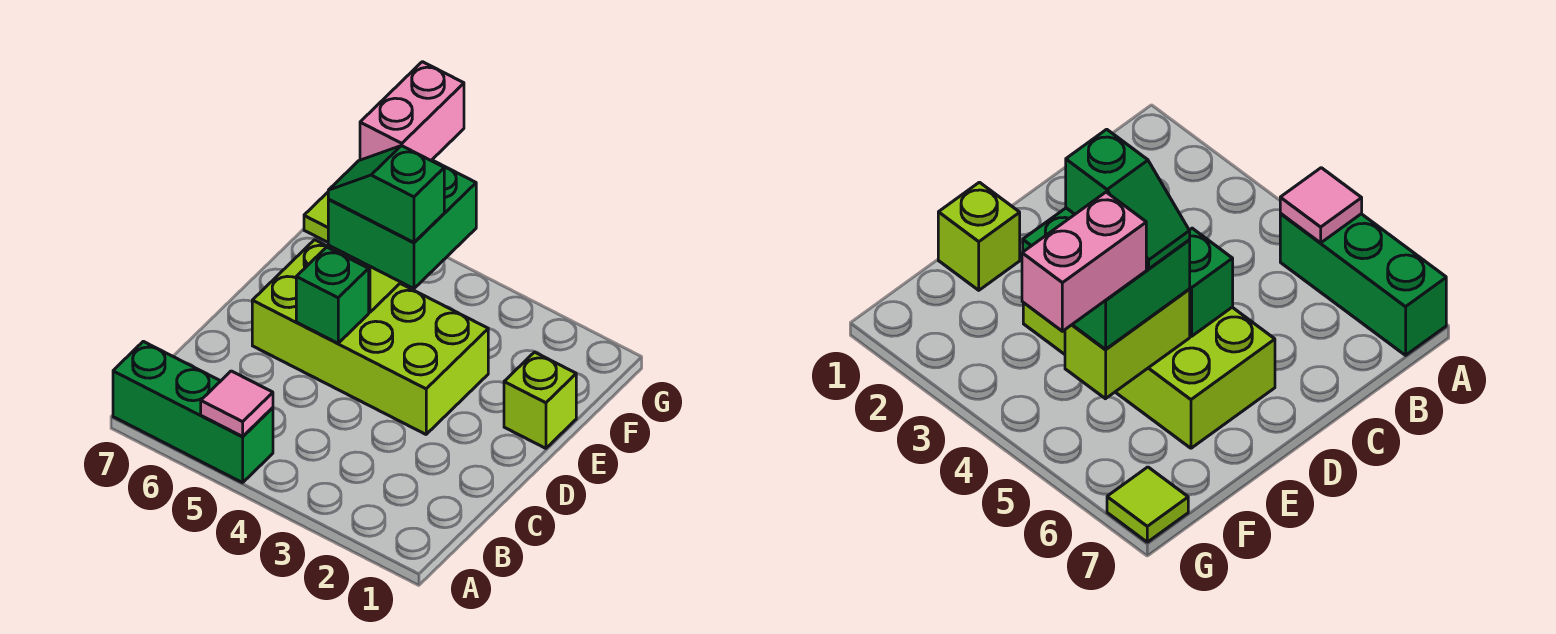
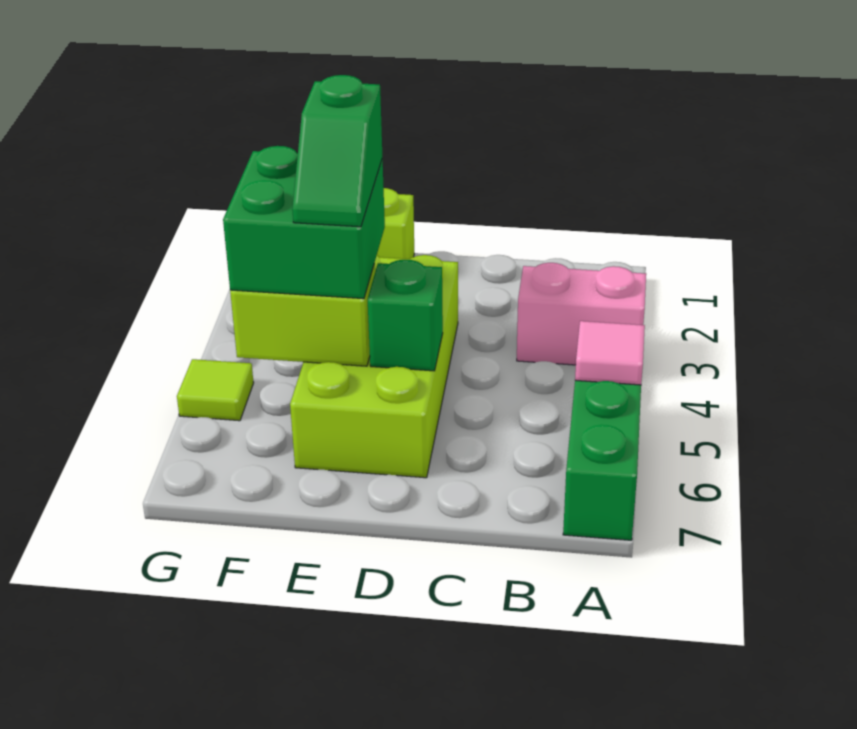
pink brick F5:G5 level 4 -> pink brick A3:B3 level 1
lime tile G7 level 1 -> lime tile G5 level 1

